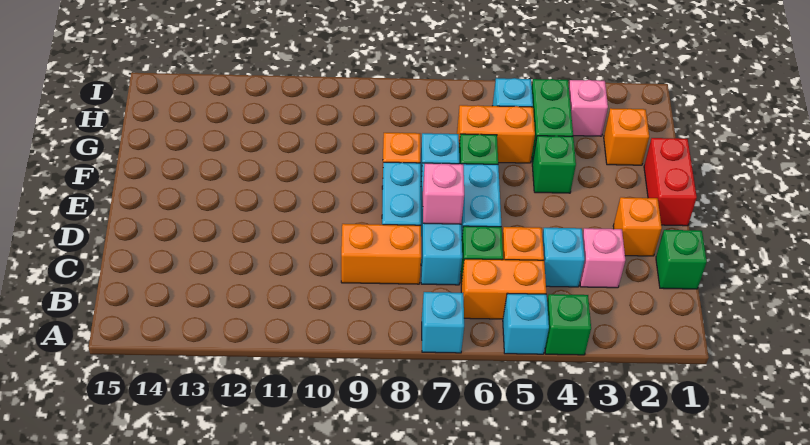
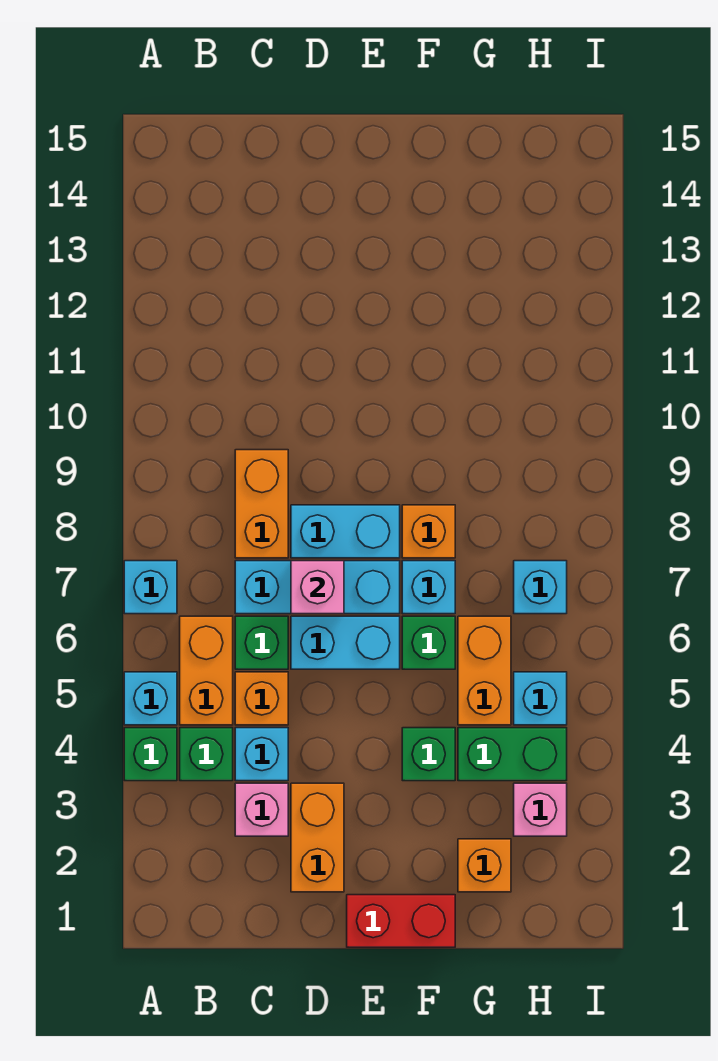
green brick C1 level 1 -> green brick B4 level 1
orange brick D2 level 1 -> orange brick D2:D3 level 1
none -> cyan brick H7 level 1

